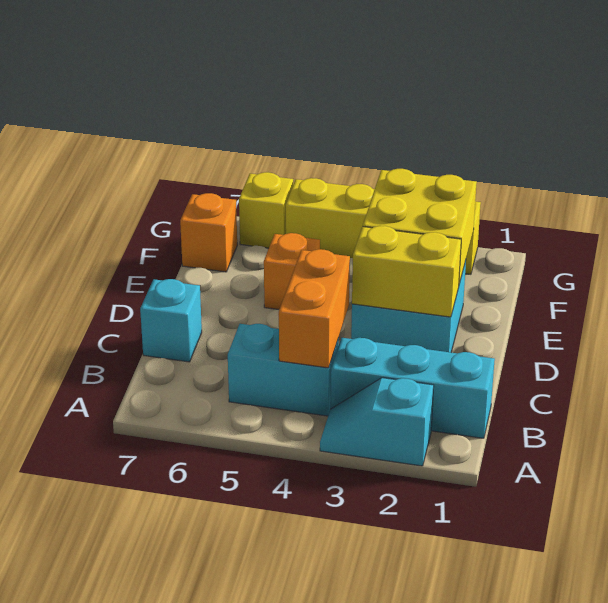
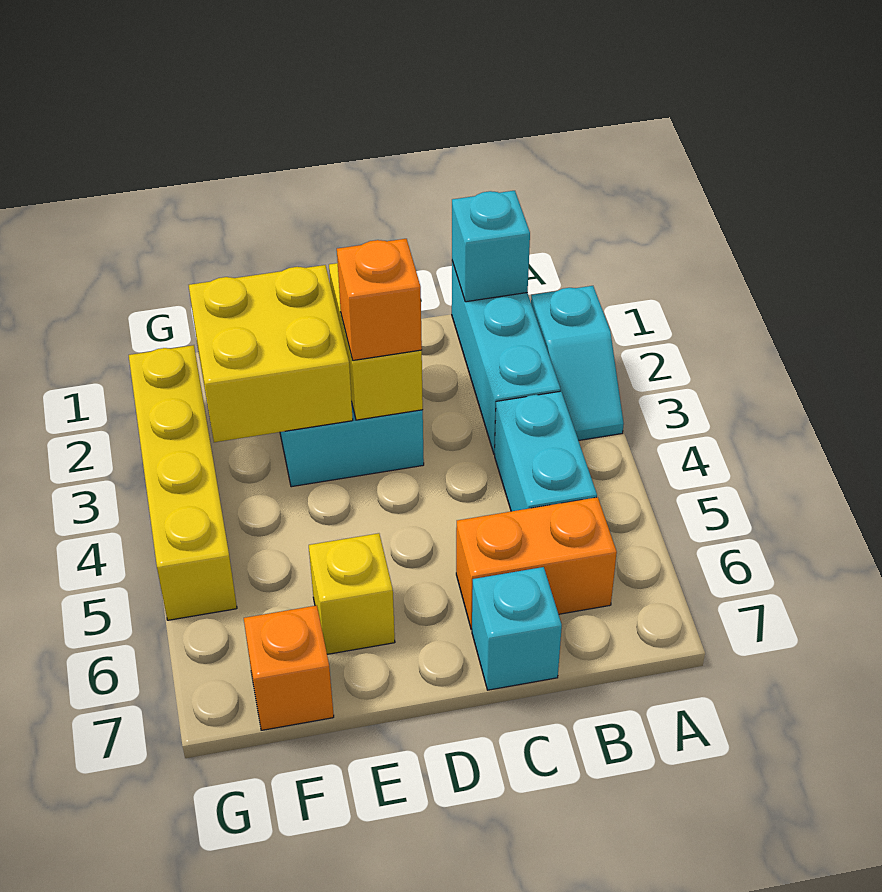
none -> cyan brick B1 level 2
orange brick B4:C4 level 2 -> orange brick B6:C6 level 1
orange brick E5 level 1 -> orange brick D3 level 3
yellow brick G6 level 1 -> yellow brick E6 level 1

